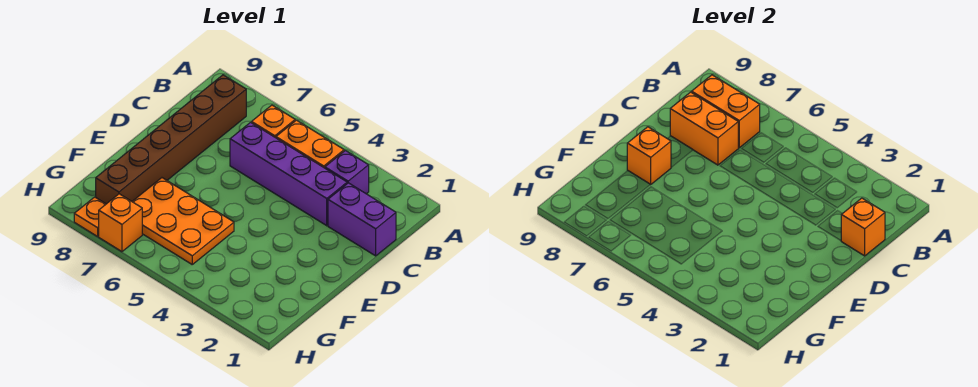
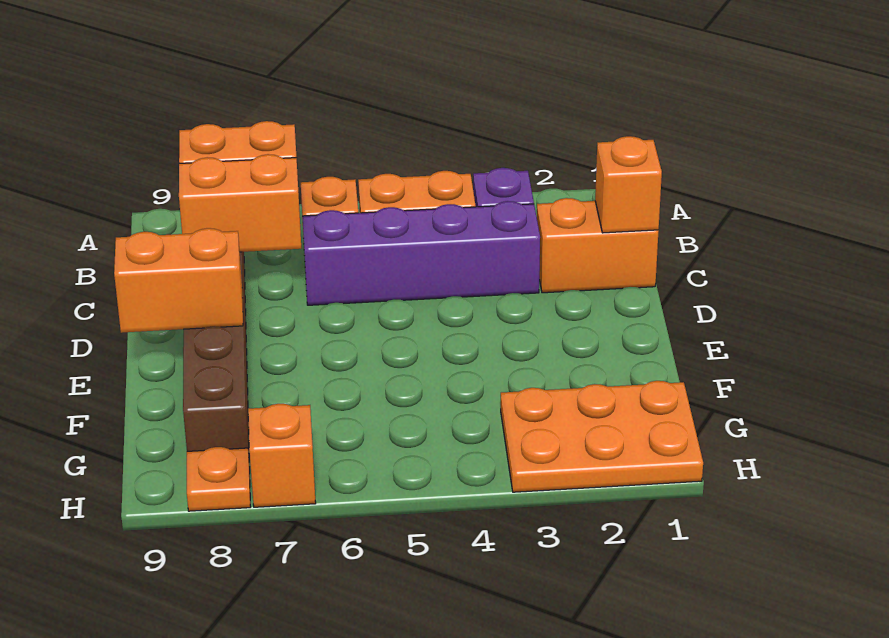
purple brick C1:C2 level 1 -> orange brick C1:C2 level 1
orange brick E8 level 2 -> orange brick E8:E9 level 2
orange plate F5:G7 level 1 -> orange plate G1:H3 level 1

